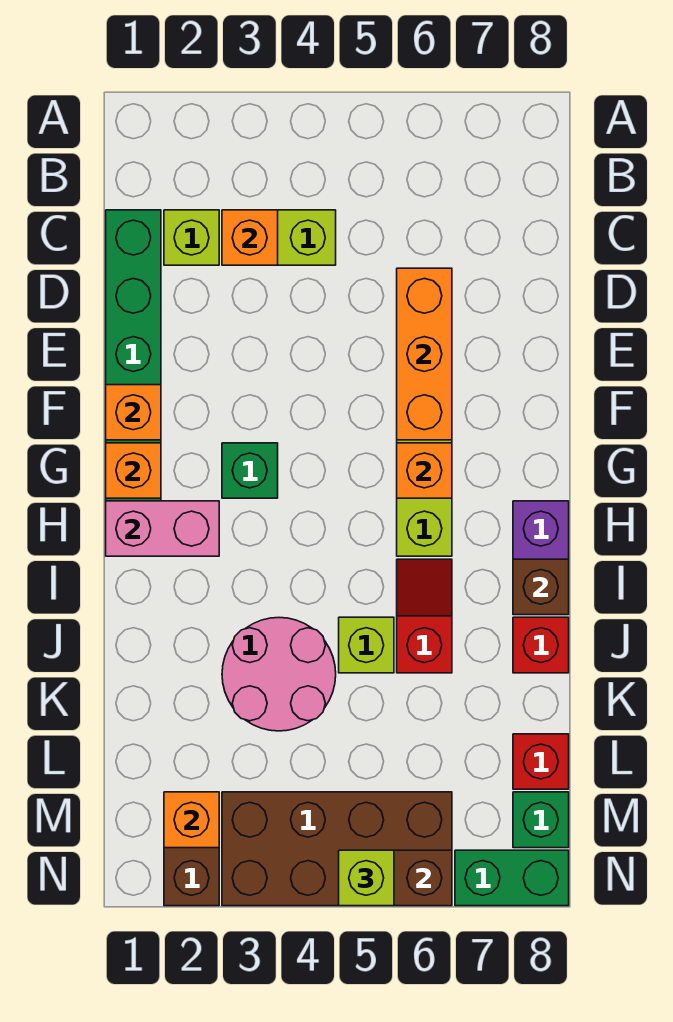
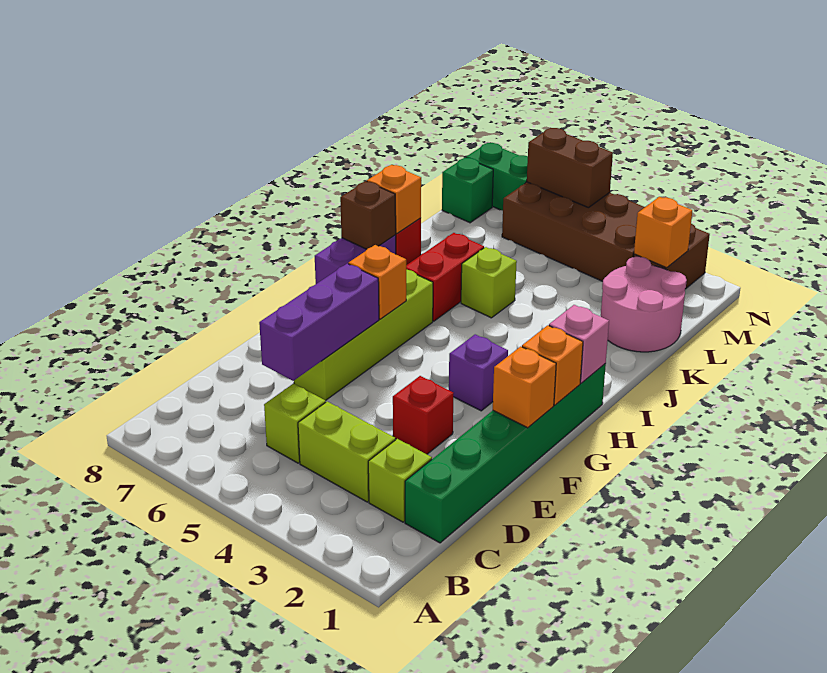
orange brick C3 level 2 -> orange brick J8 level 2
orange brick D6:F6 level 2 -> purple brick D6:F6 level 2
green brick G3 level 1 -> purple brick G3 level 1
pink brick H1:H2 level 2 -> pink brick H1 level 2
red slope I6:J6 level 1 top J -> red brick I6:J6 level 1
pink round brick J3:K4 level 1 -> pink round brick K1:L2 level 1
red brick L8 level 1 -> red brick E3 level 1
lime brick N5 level 3 -> lime brick C5 level 1

